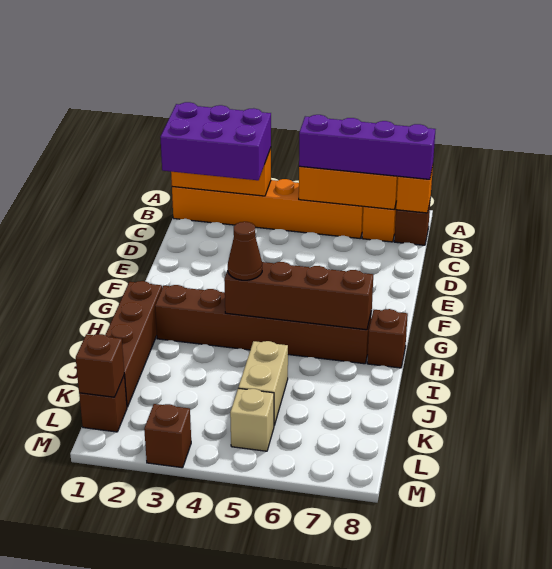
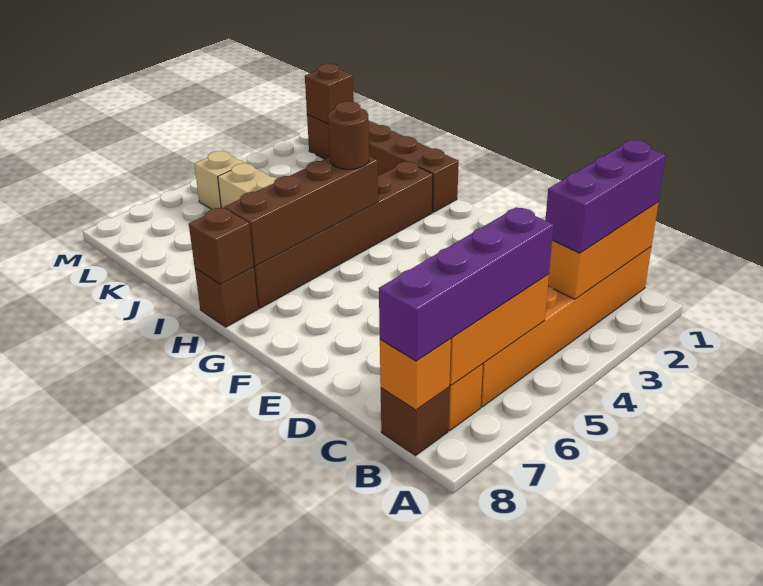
purple brick B1:C3 level 3 -> purple brick B1:B3 level 3
brown cone H4 level 3 -> brown round brick H4 level 3
brown brick M3 level 1 -> brown brick H8 level 2

